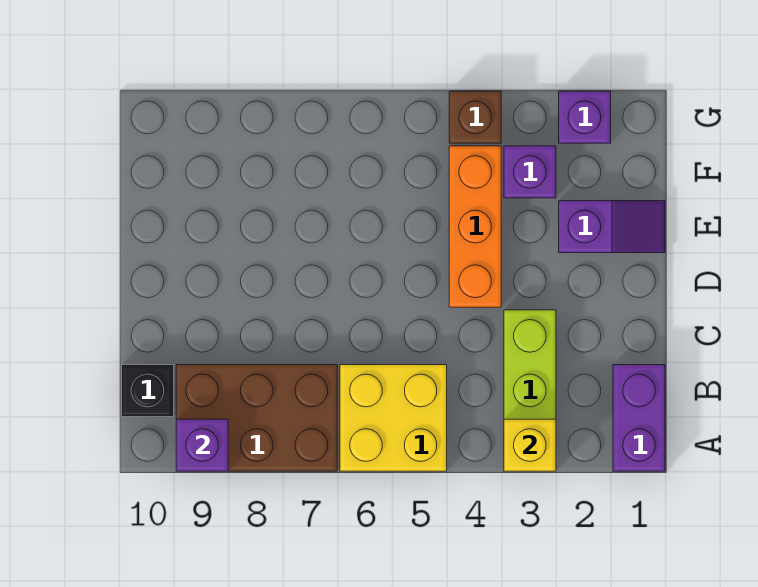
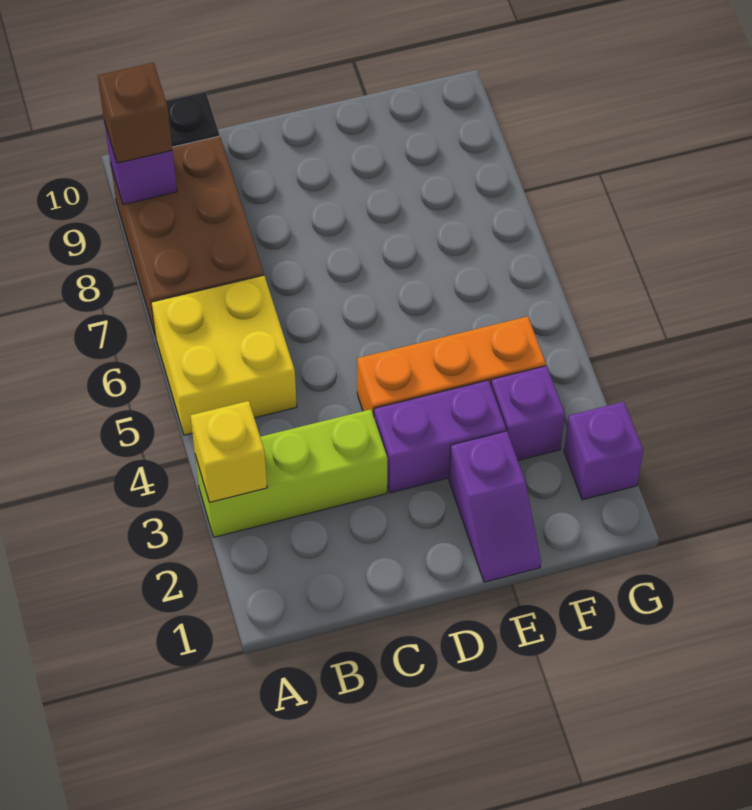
purple brick A1:B1 level 1 -> purple brick D3:E3 level 1
brown brick G4 level 1 -> brown brick A9 level 3

